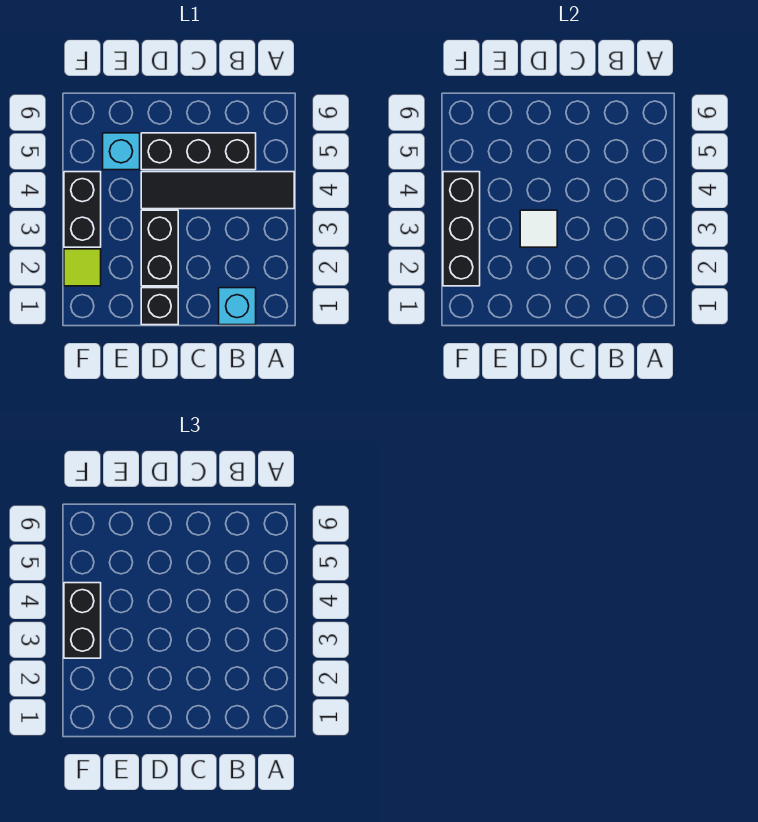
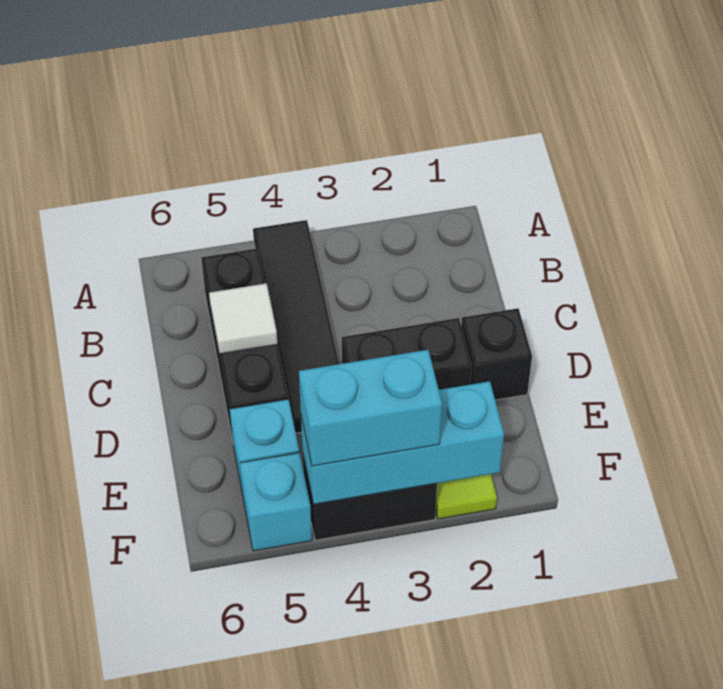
cyan brick B1 level 1 -> cyan brick F5 level 1
white tile D3 level 2 -> white tile C5 level 2
black brick F2:F4 level 2 -> cyan brick F2:F4 level 2
black brick F3:F4 level 3 -> cyan brick F3:F4 level 3

